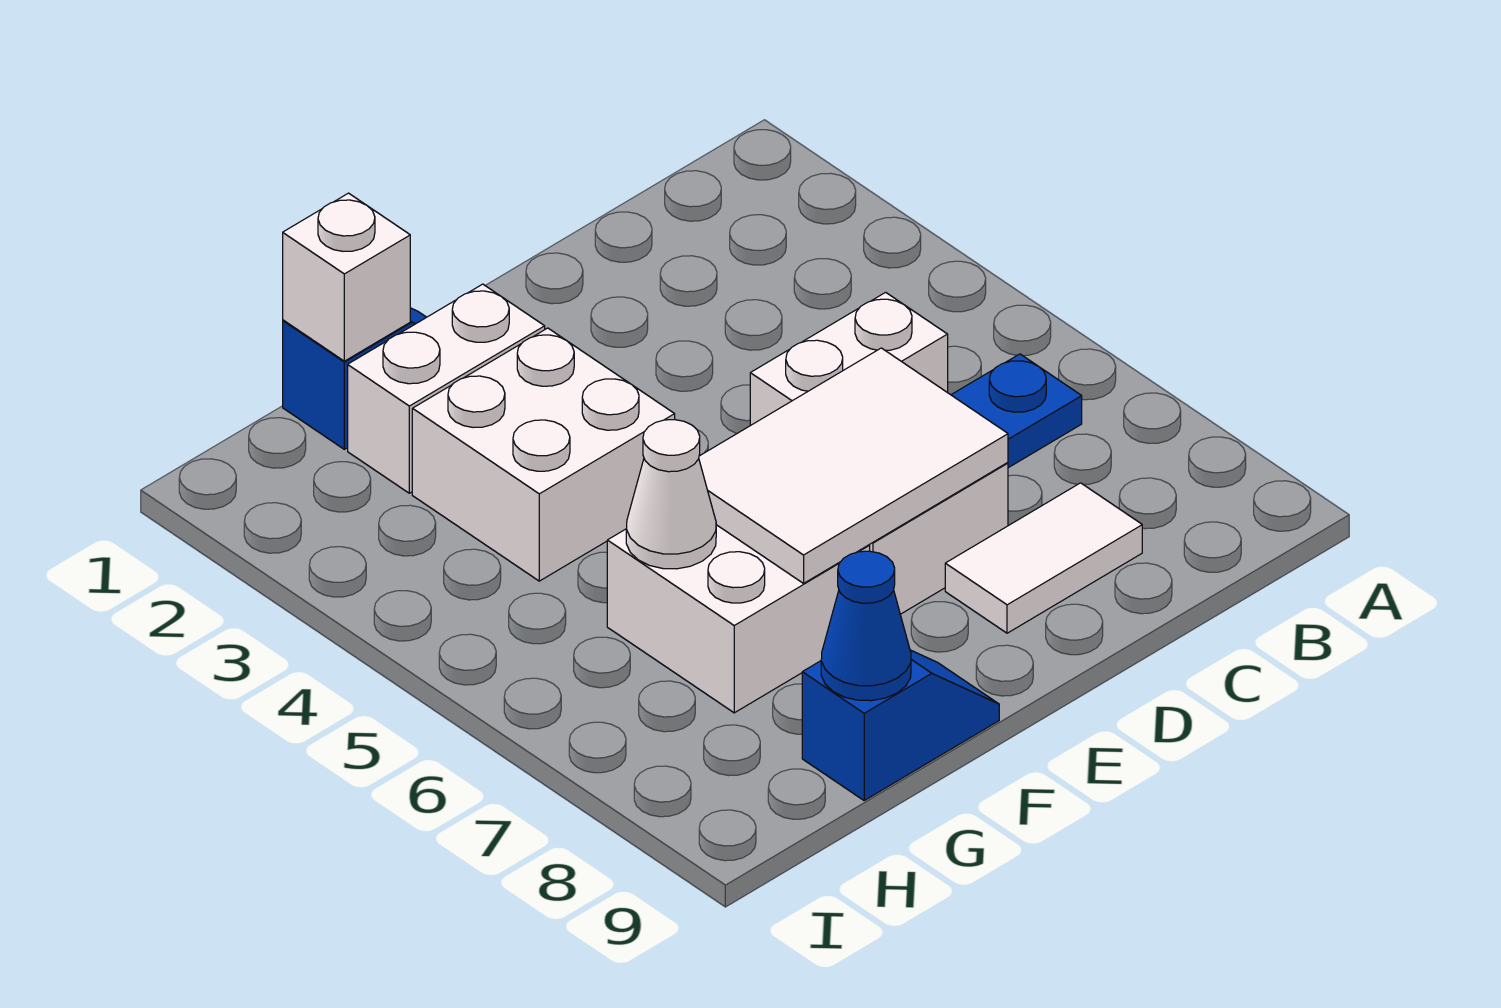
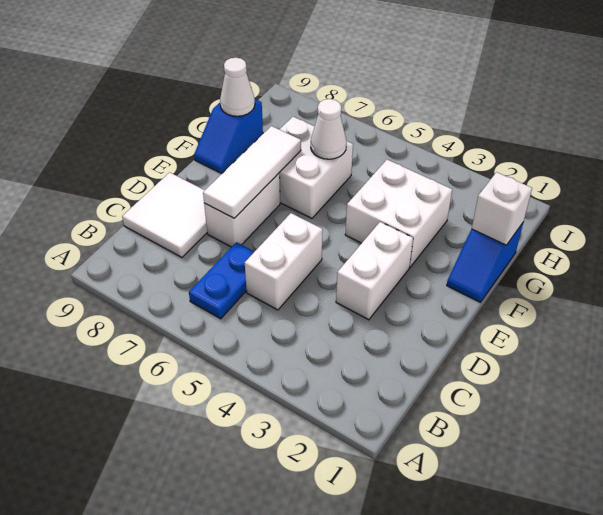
white tile C8:D8 level 1 -> white tile C8:D9 level 1
white tile D6:F7 level 2 -> white tile D7:F7 level 2
white brick F2:G2 level 1 -> white brick D3:E3 level 1
blue cone G9 level 2 -> white cone G9 level 2

